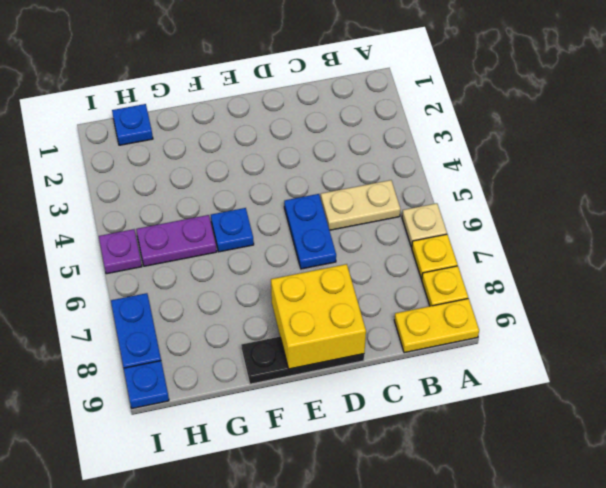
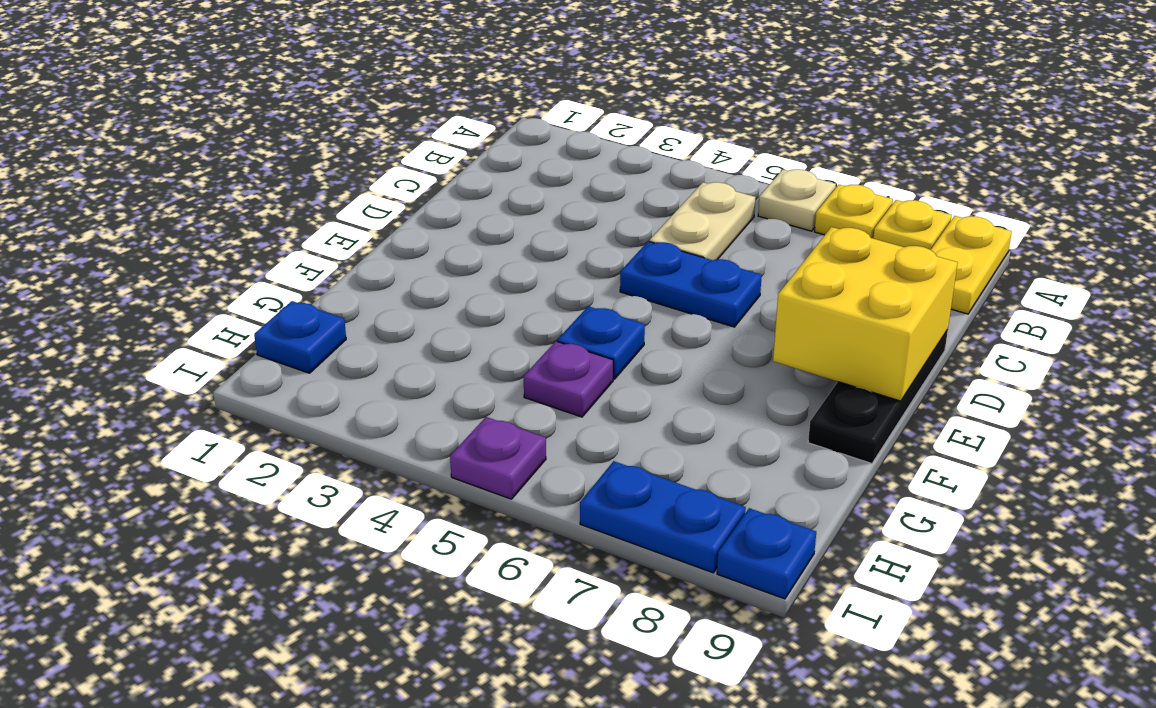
purple plate G5:H5 level 1 -> purple plate G5 level 1

